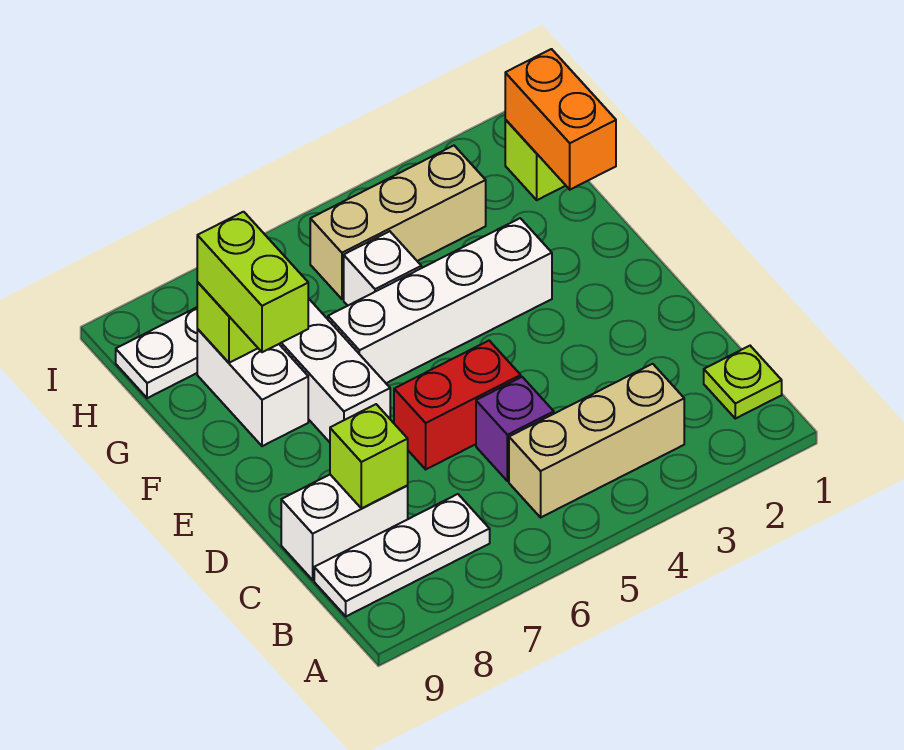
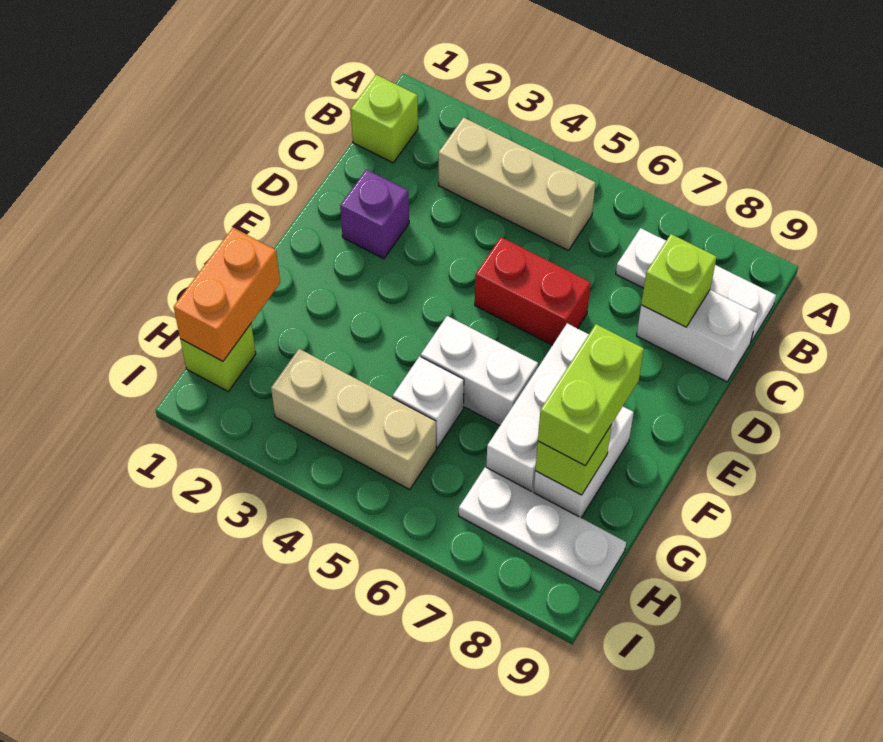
lime plate B1 level 1 -> lime brick B1 level 1
purple brick C5 level 1 -> purple brick D2 level 1
white brick F3:F6 level 1 -> white brick F5:F6 level 1

